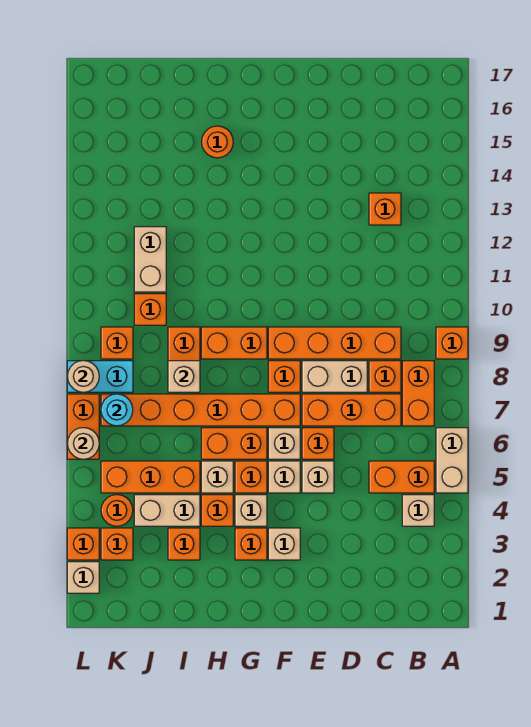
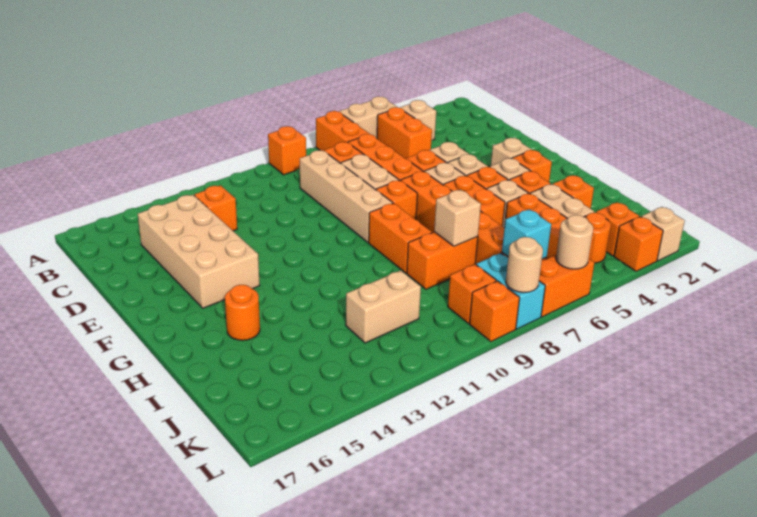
orange brick B7:B8 level 1 -> orange brick A7:B7 level 1
orange brick C9:F9 level 1 -> tan brick C9:F9 level 1
none -> tan brick C14:F15 level 1
orange brick J10 level 1 -> orange brick L9 level 1
cyan round brick K7 level 2 -> cyan brick K7 level 2

